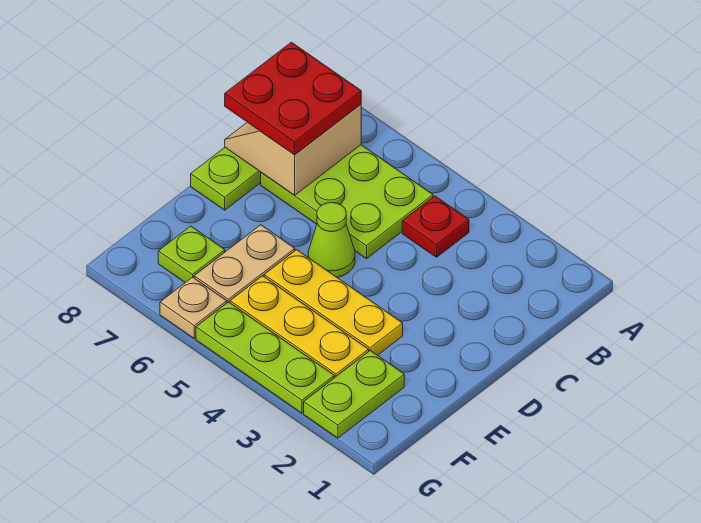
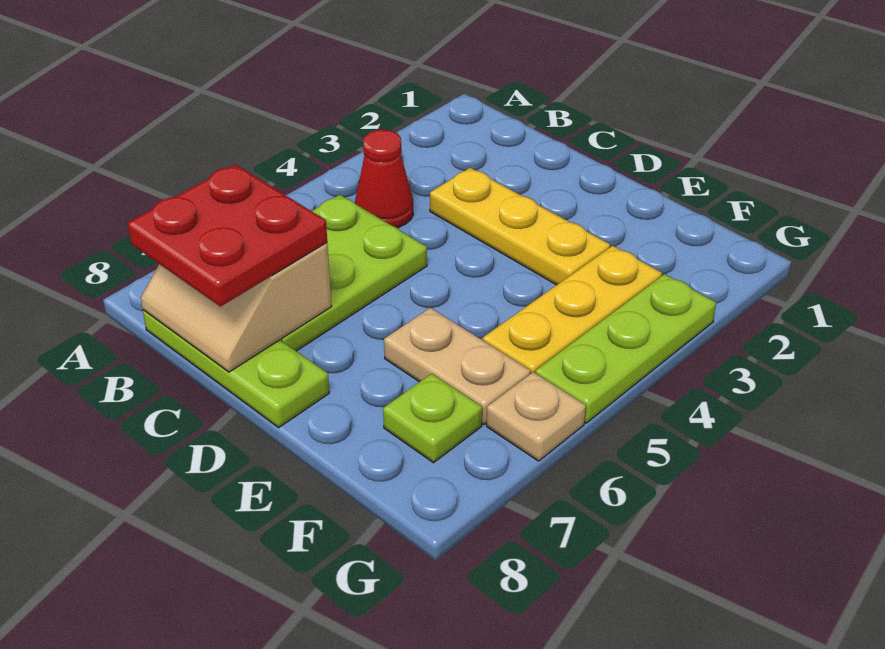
red plate B4 level 1 -> red cone B4 level 1
lime cone D5 level 1 -> none
yellow plate E3:E5 level 1 -> yellow plate C3:E3 level 1
lime plate F2:G2 level 1 -> none

